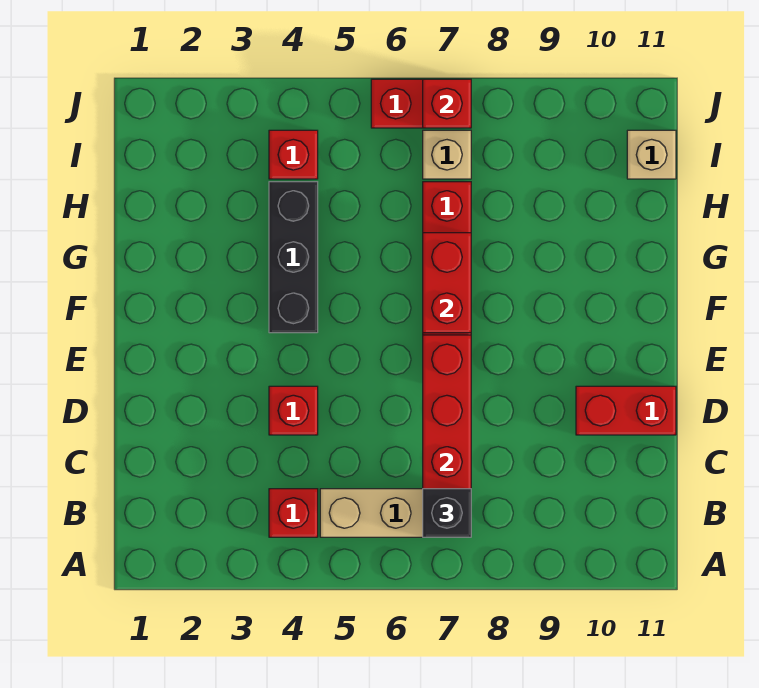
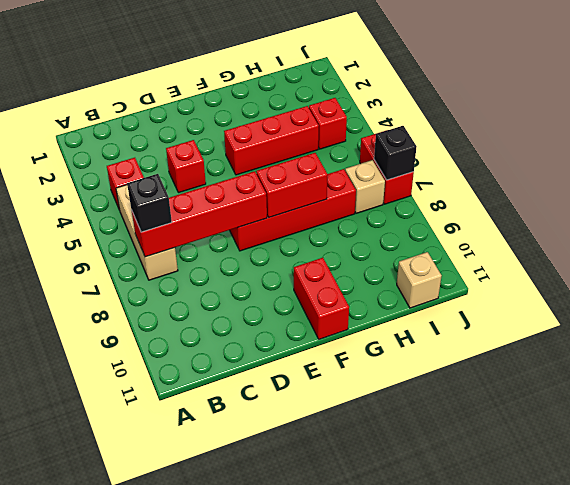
red brick D10:D11 level 1 -> red brick F10:F11 level 1
black brick F4:H4 level 1 -> red brick F4:H4 level 1
red brick J7 level 2 -> black brick J7 level 2

